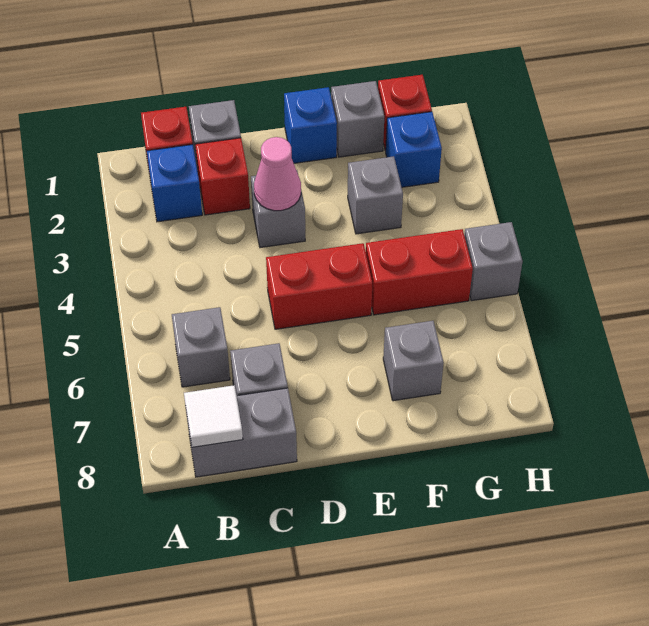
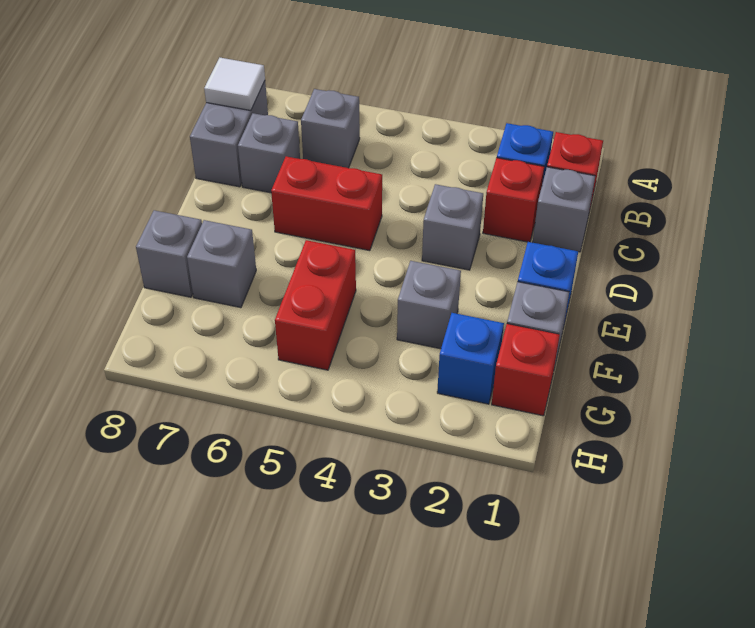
pink cone D3 level 2 -> none
red brick D5:E5 level 1 -> red brick D5:D6 level 1
grey brick H5 level 1 -> grey brick F8 level 1

